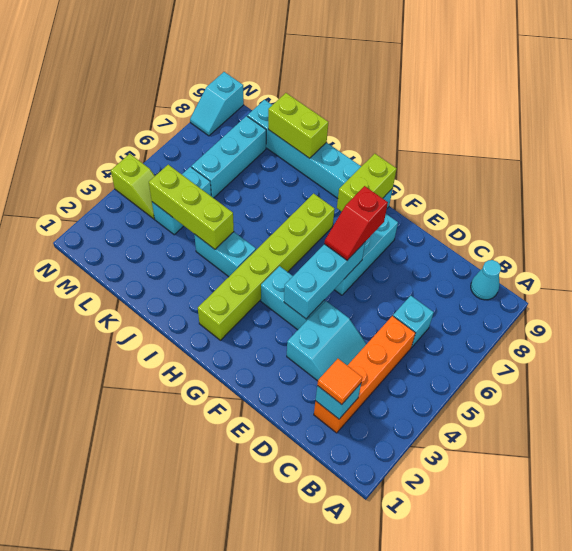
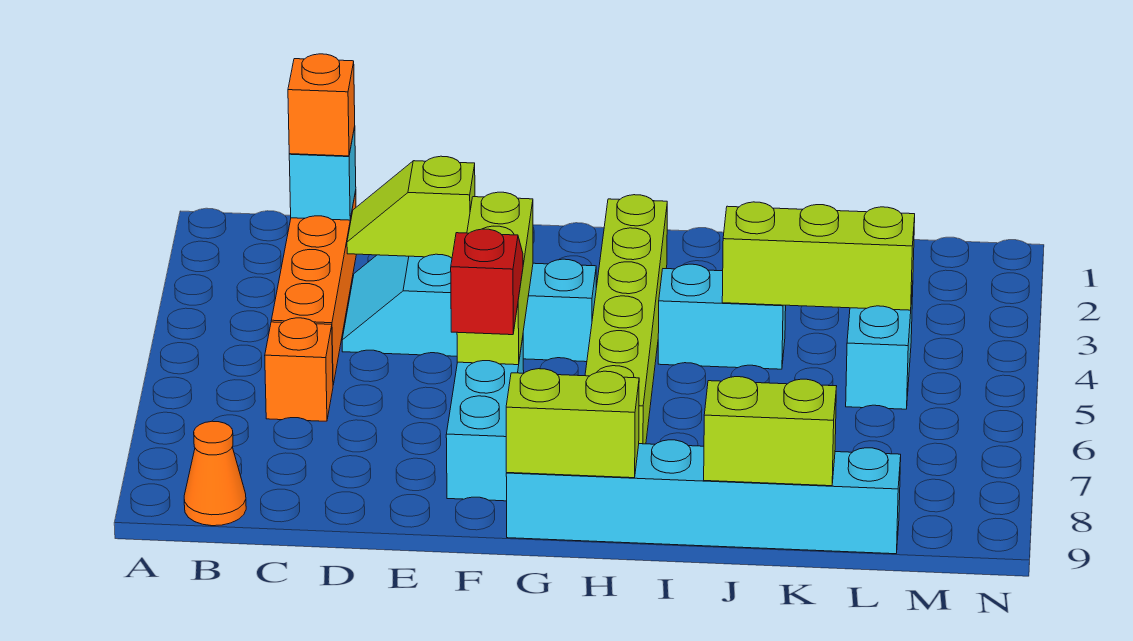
cyan cone B9 level 1 -> orange cone B9 level 1
orange tile C2 level 3 -> orange brick C2 level 3
cyan brick C6 level 1 -> orange brick C6 level 1
cyan brick F4:F6 level 2 -> lime brick F4:F6 level 2
lime brick G8:G9 level 2 -> lime brick G9:H9 level 2
cyan brick L6:L8 level 1 -> none
lime slope M4:N4 level 1 top N -> lime slope D3:E3 level 2 top E
cyan slope N8:N9 level 1 top 9 -> none

